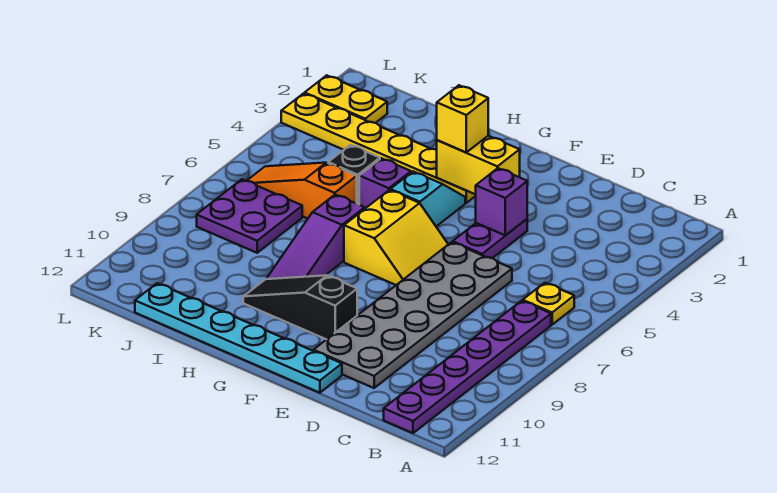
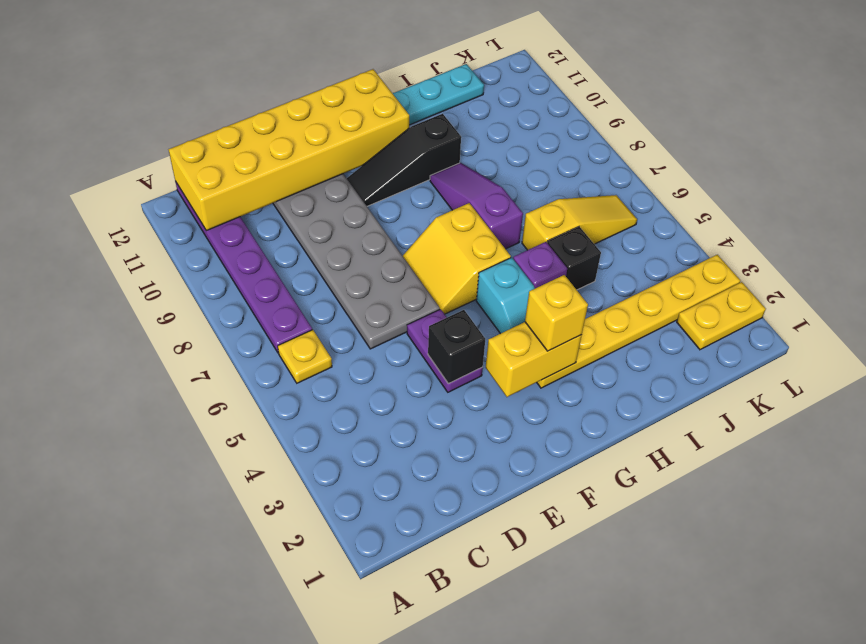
none -> yellow brick B11:G12 level 2
purple brick E4 level 2 -> black brick E4 level 2
black slope F10:H10 level 1 top F -> black slope F10:H10 level 1 top H
orange slope I6:K6 level 1 top I -> yellow slope I6:K6 level 1 top I
purple plate J7:K8 level 1 -> none

